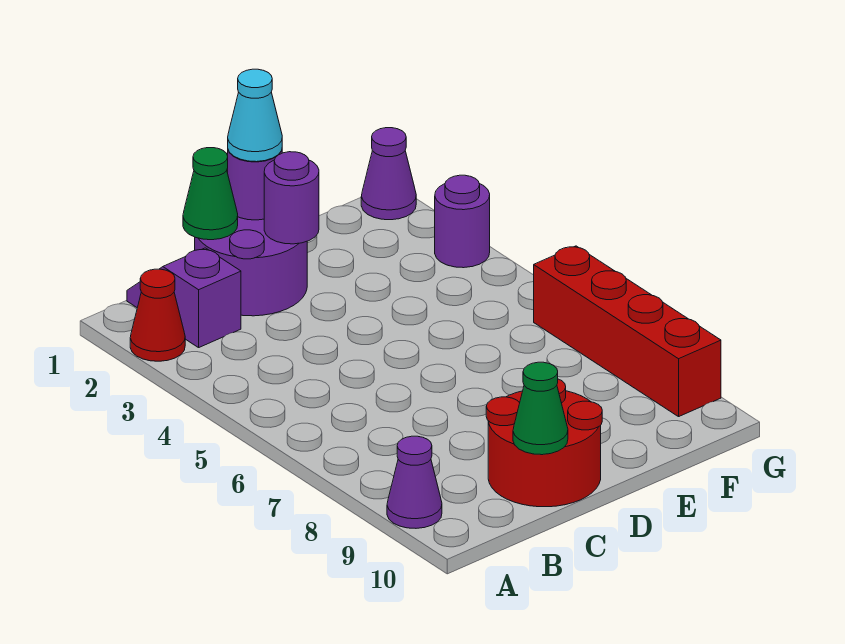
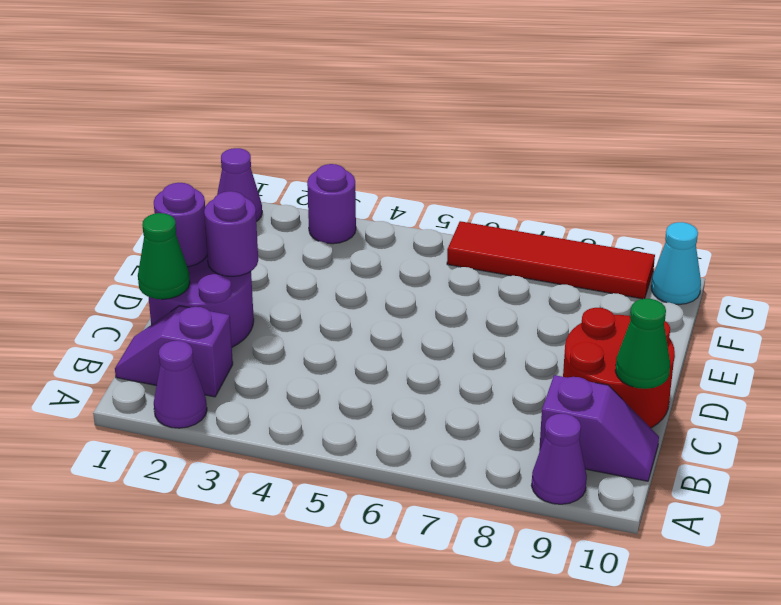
red cone A2 level 1 -> purple cone A2 level 1
none -> purple slope B9:B10 level 1 top 9
cyan cone D1 level 3 -> cyan cone G10 level 1
red brick G6:G9 level 1 -> red tile G6:G9 level 1

